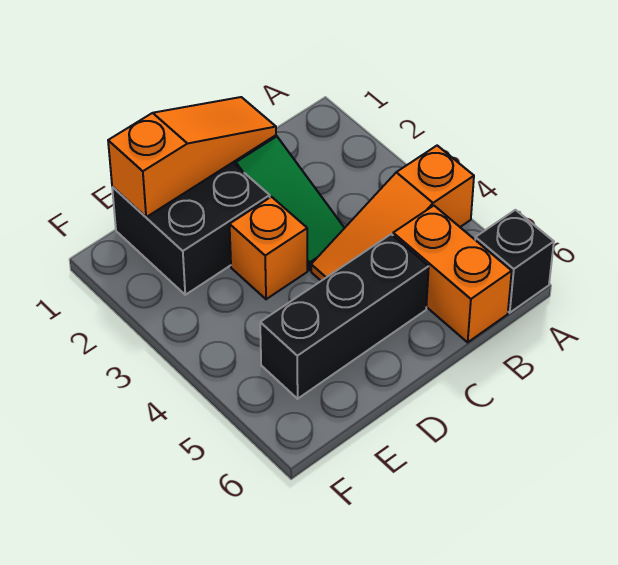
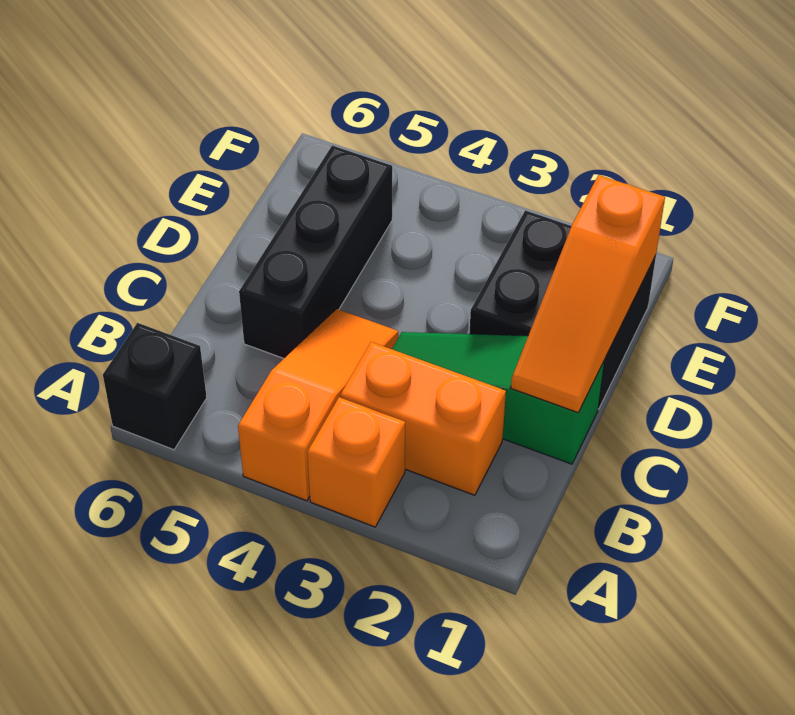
orange brick B5:B6 level 1 -> orange brick B2:B3 level 1
orange brick D3 level 1 -> orange brick A3 level 1

